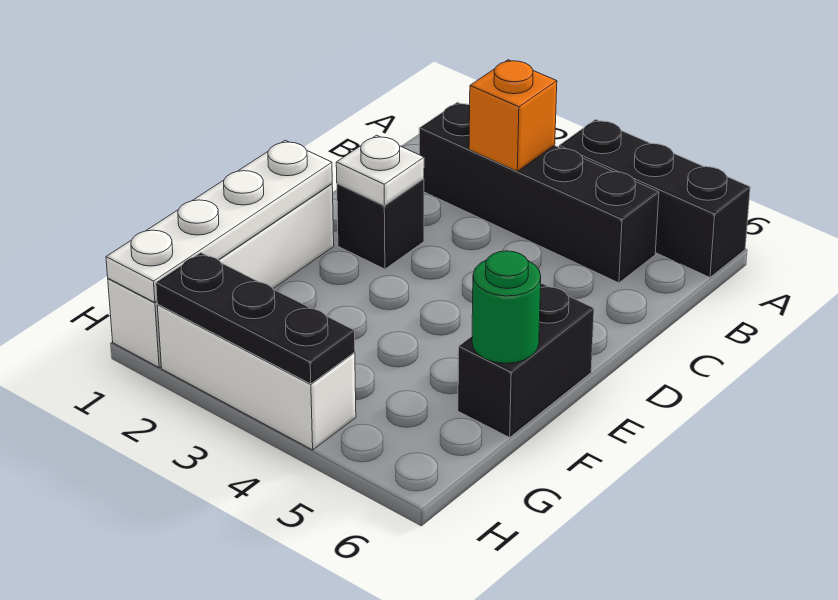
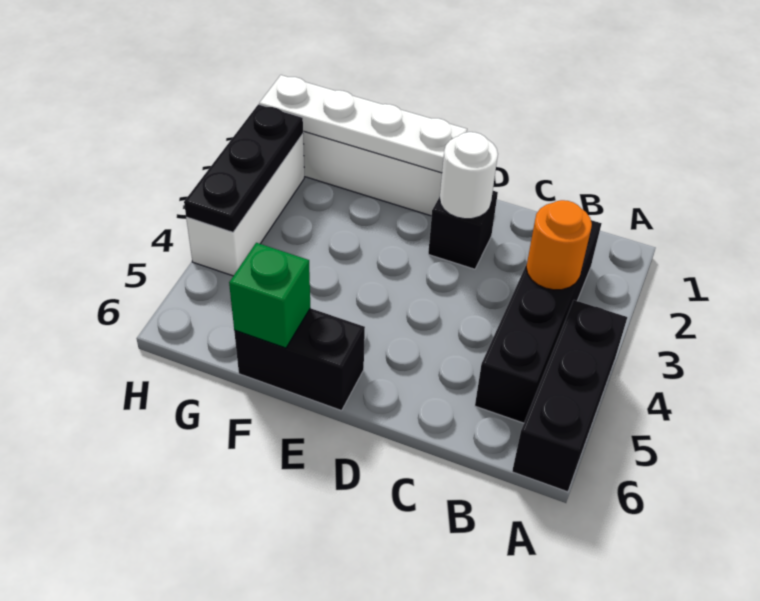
orange brick B3 level 2 -> orange round brick B3 level 2
white plate D2 level 2 -> white round brick D2 level 2
green round brick F6 level 2 -> green brick F6 level 2

